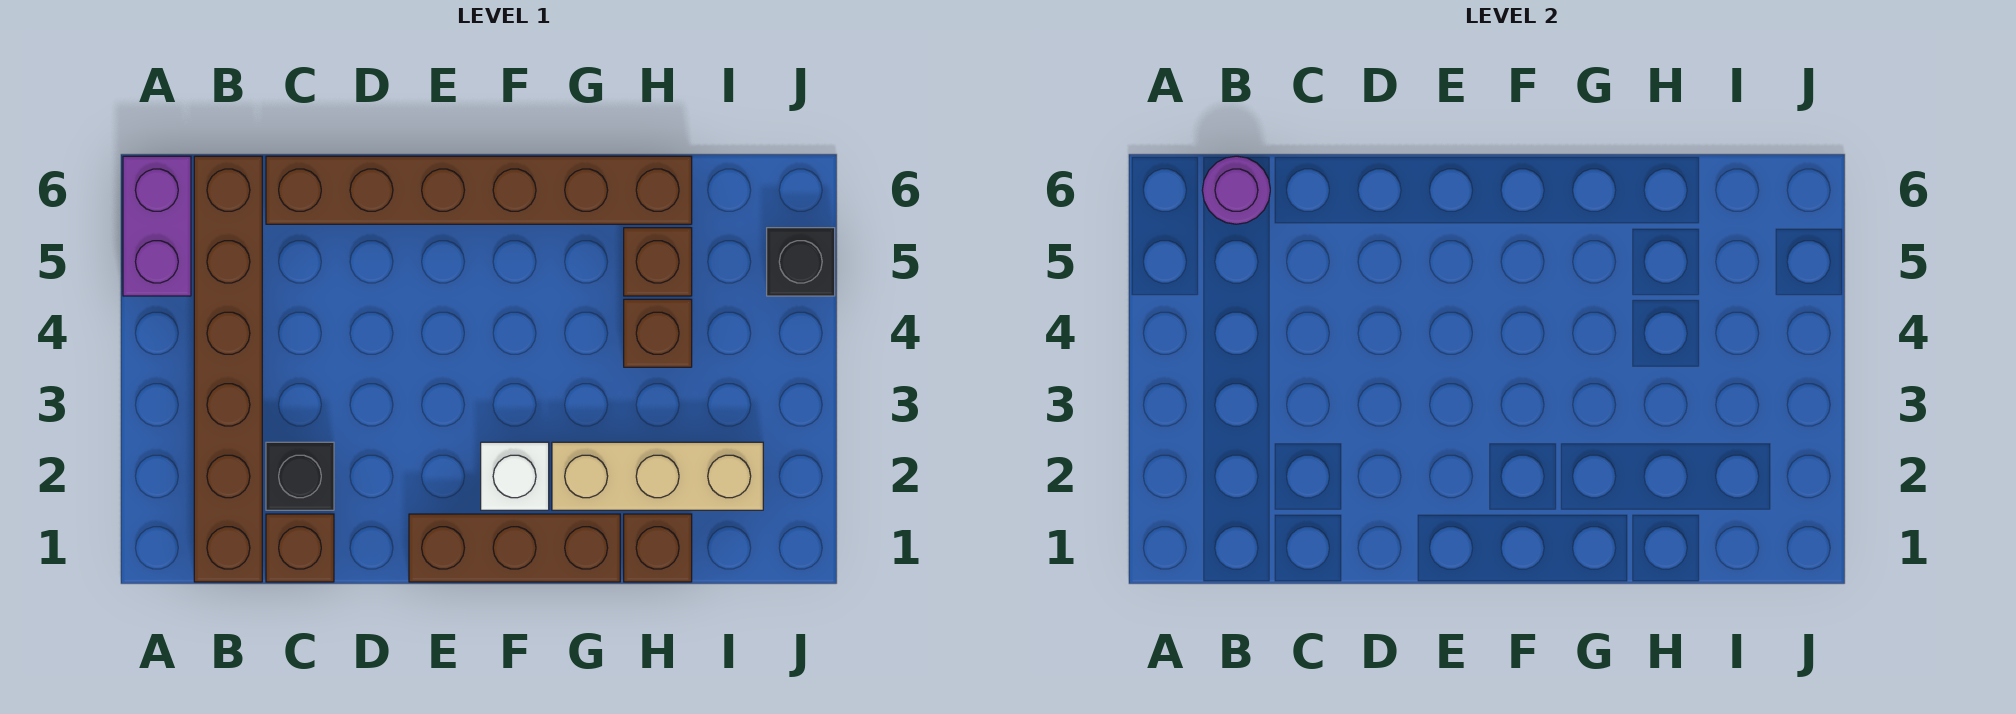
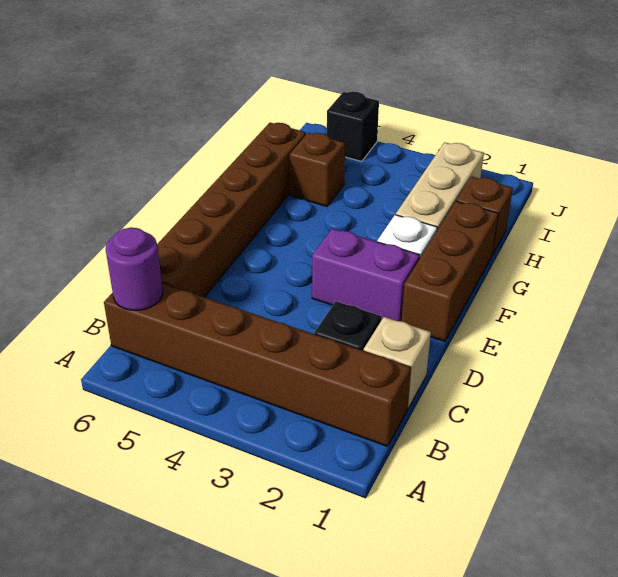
purple brick A5:A6 level 1 -> purple brick E2:E3 level 1
brown brick C1 level 1 -> tan brick C1 level 1
brown brick H4 level 1 -> none

